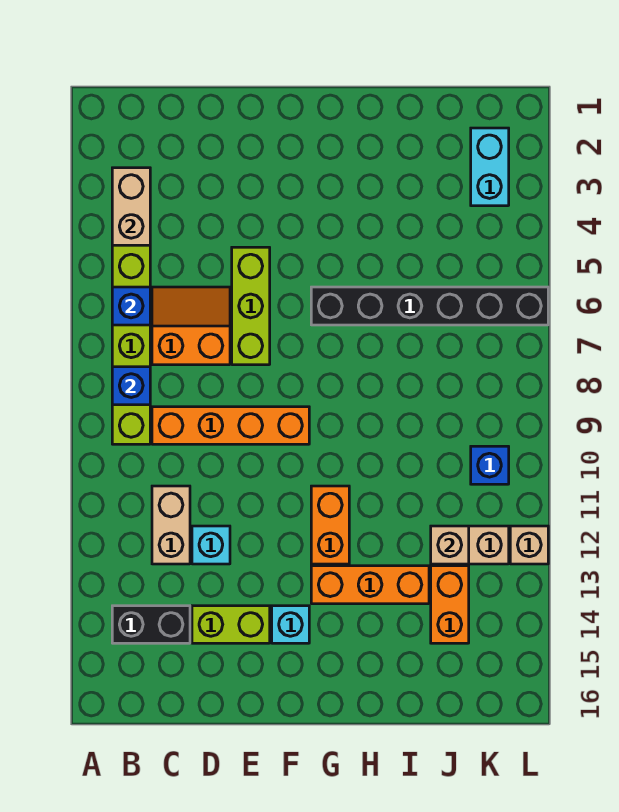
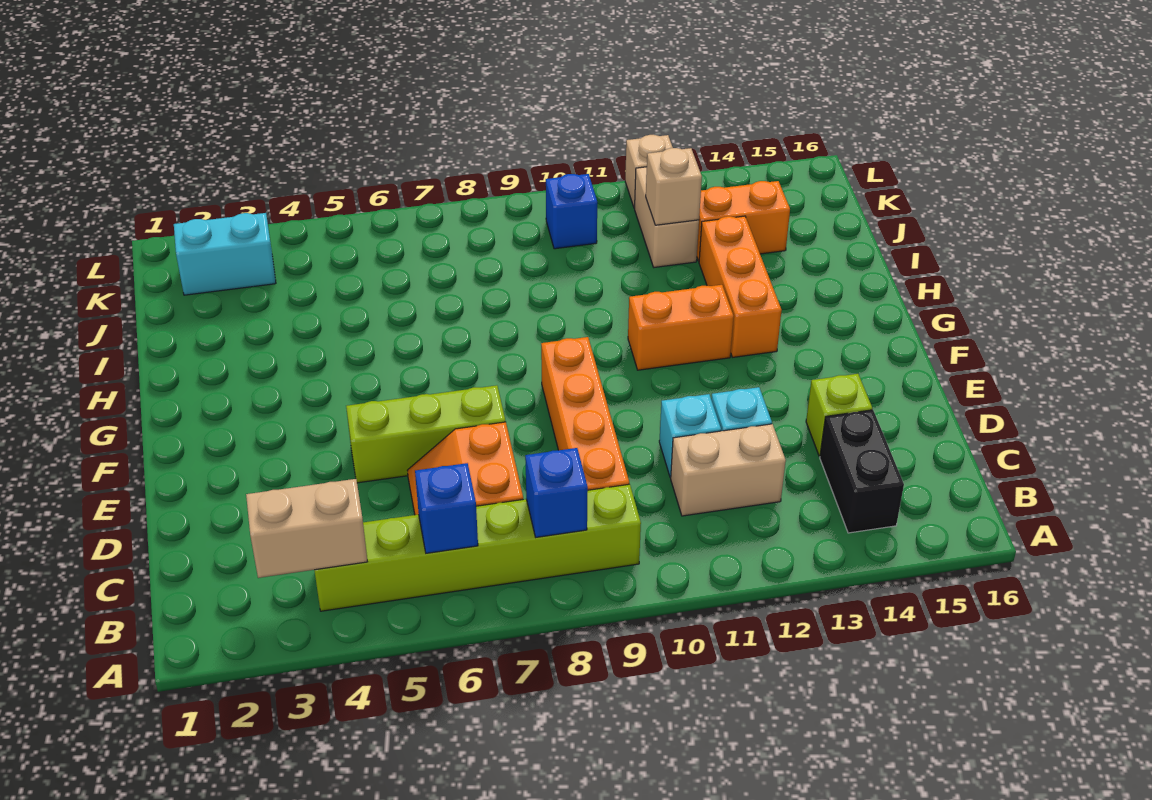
lime brick D14:E14 level 1 -> lime brick D14 level 1
cyan brick F14 level 1 -> cyan brick D11 level 1
black brick G6:L6 level 1 -> none

